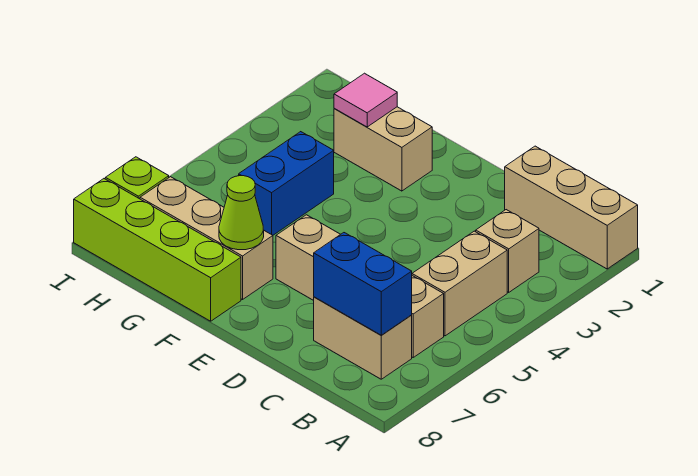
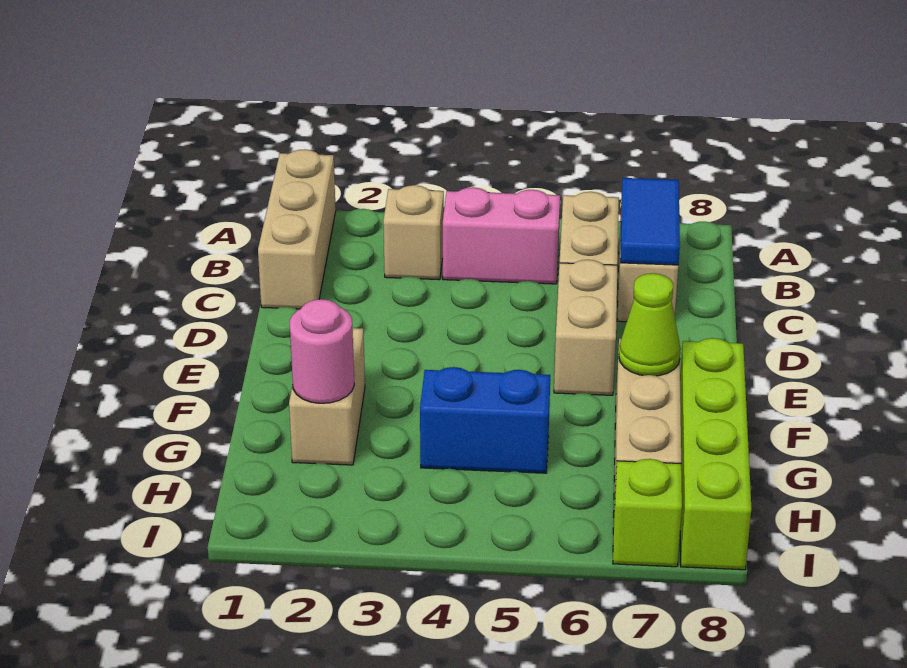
tan brick B4:B5 level 1 -> pink brick B4:B5 level 1
blue brick B7:C7 level 2 -> blue tile B7:C7 level 2
pink tile G2 level 2 -> pink round brick G2 level 2

